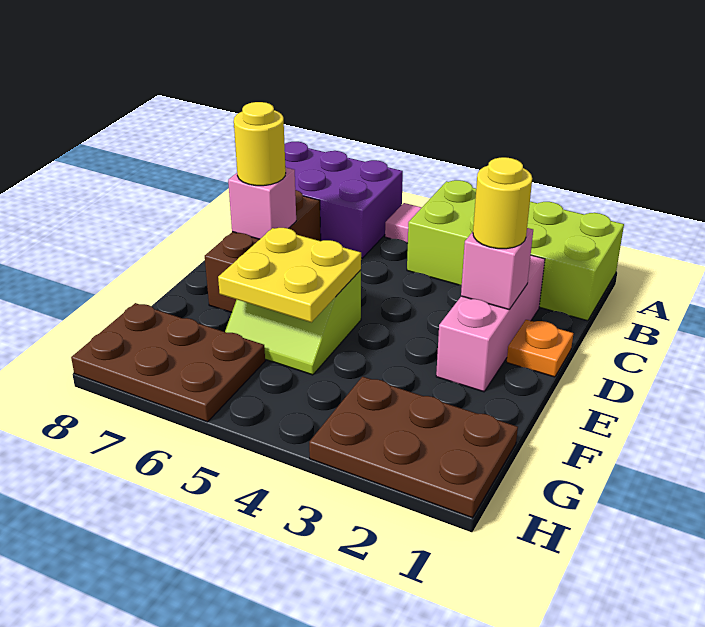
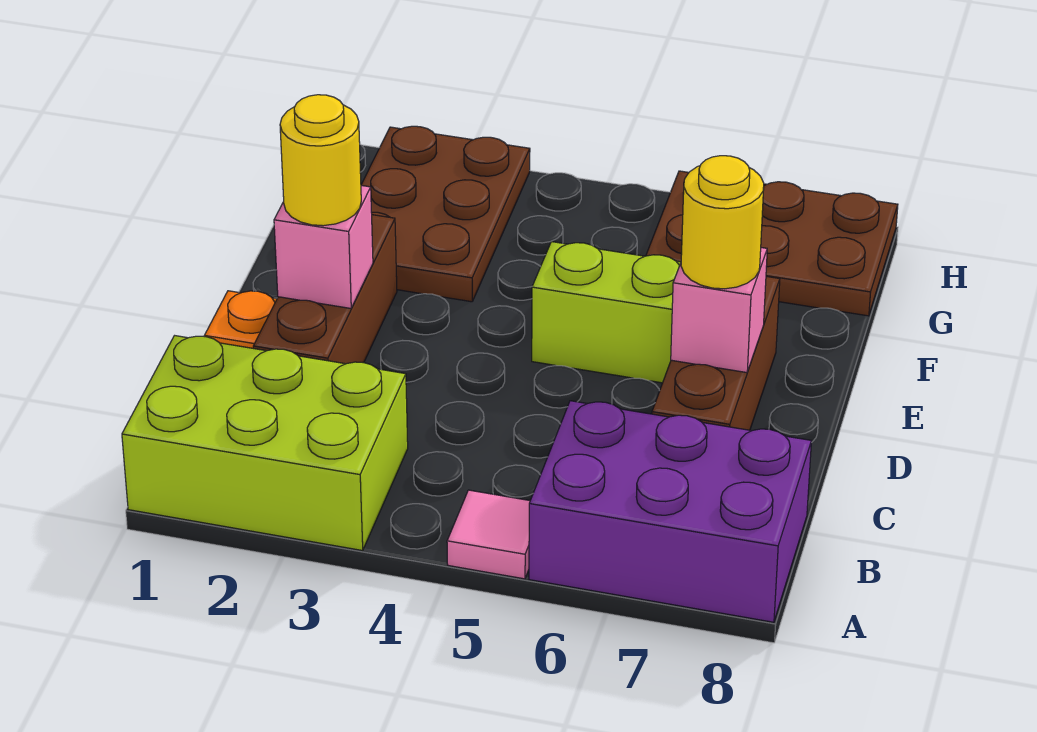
lime brick A1:B4 level 1 -> lime brick A1:B3 level 1
pink brick C2:E2 level 1 -> brown brick C2:E2 level 1
yellow plate E5:F6 level 2 -> none
brown plate G1:H3 level 1 -> brown plate F2:H3 level 1

